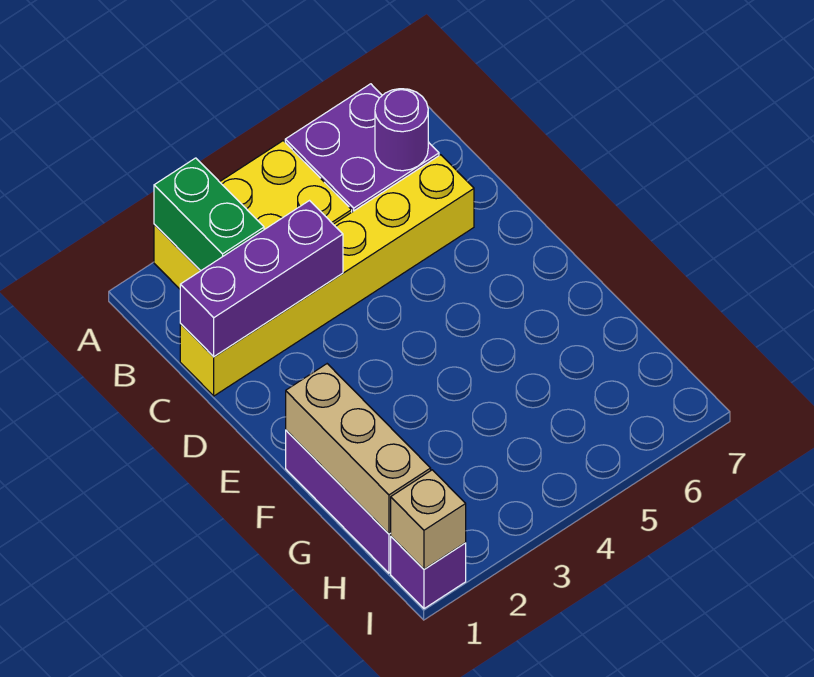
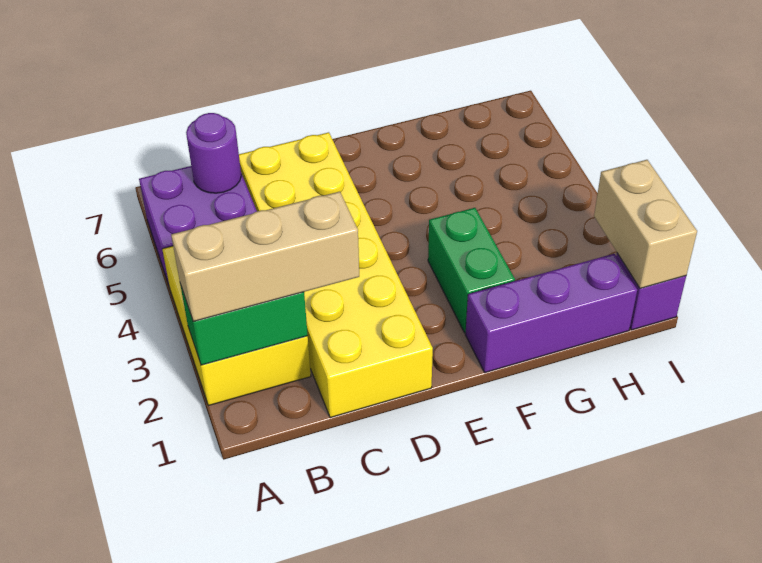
yellow brick C1:C6 level 1 -> yellow brick C1:D6 level 1
purple brick C1:C3 level 2 -> none
tan brick F1:H1 level 2 -> tan brick A2:C2 level 3
none -> green brick F2:F3 level 1
tan brick I1 level 2 -> tan brick I1:I2 level 2

